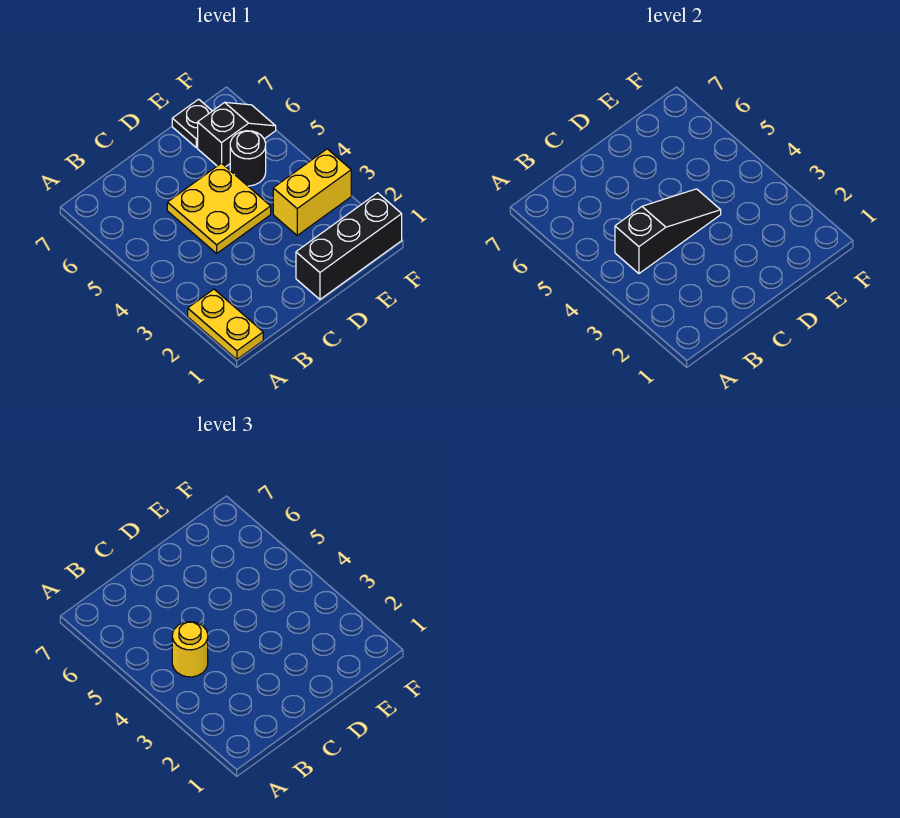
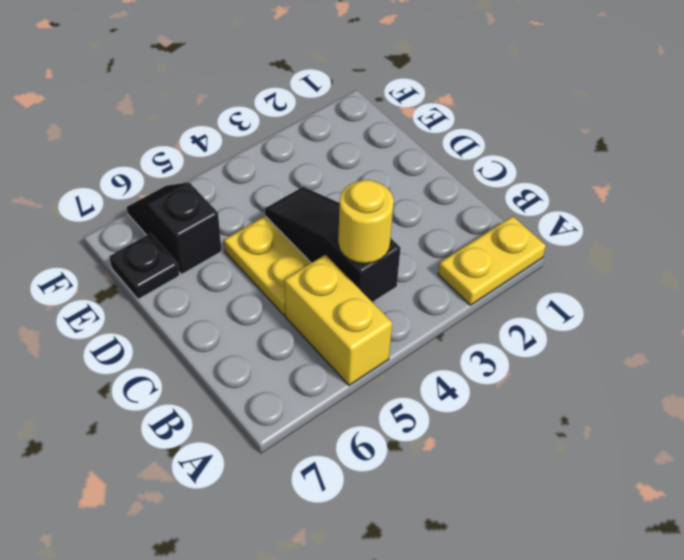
black brick D1:F1 level 1 -> none
yellow brick E3:F3 level 1 -> yellow brick A5:B5 level 1
black round brick E5 level 1 -> none

